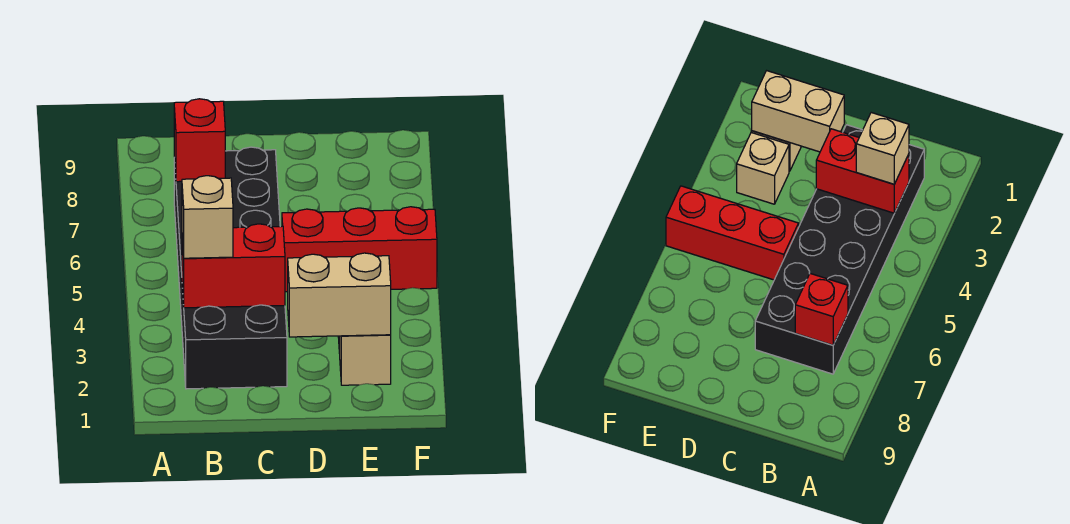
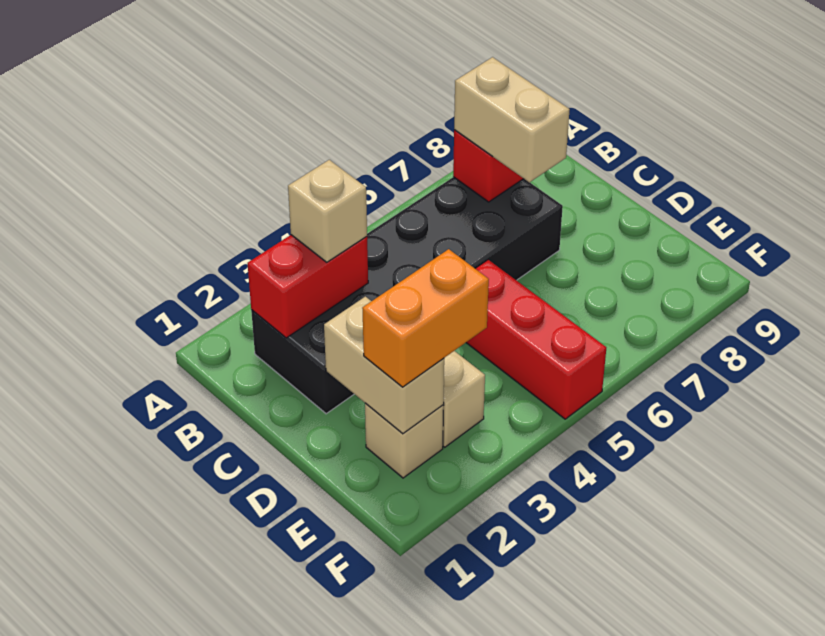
red brick B3:C3 level 2 -> red brick B2:B3 level 2
none -> tan brick B7:C7 level 3
none -> orange brick E2:E3 level 3

